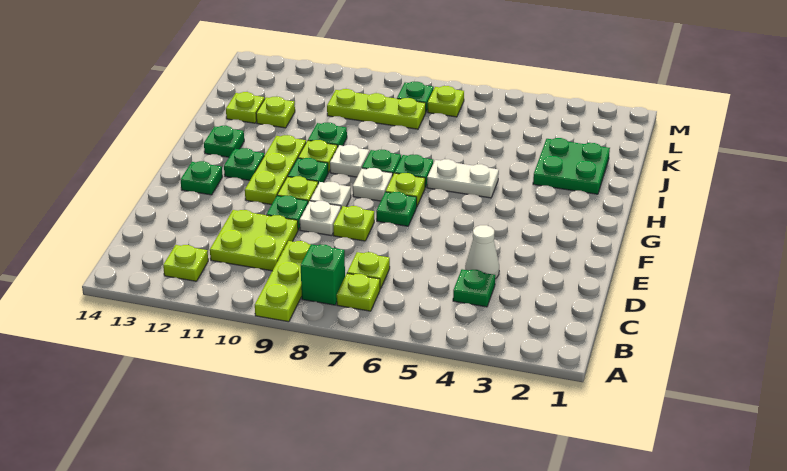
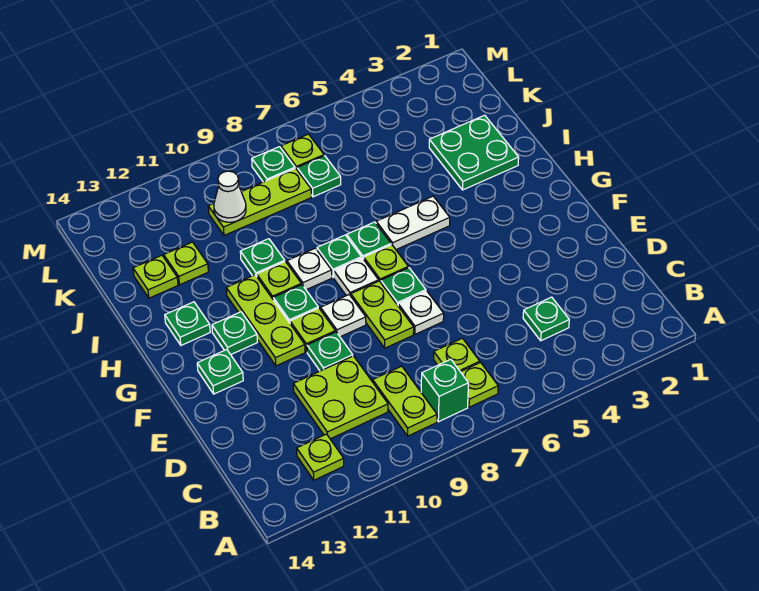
lime plate A9:C9 level 1 -> lime plate B9:C9 level 1
white cone D4 level 1 -> white cone K10 level 2
lime plate E8 level 1 -> lime plate E8:F8 level 1
white plate E9 level 1 -> white plate E7 level 1
none -> green plate K7 level 1

